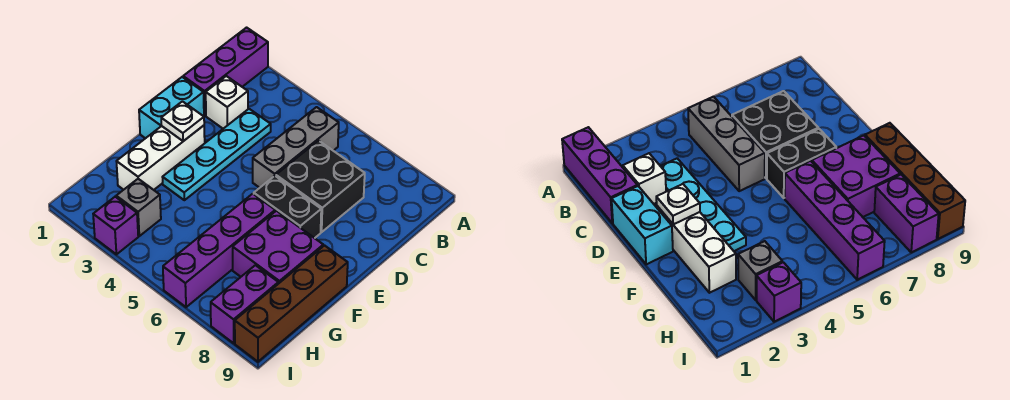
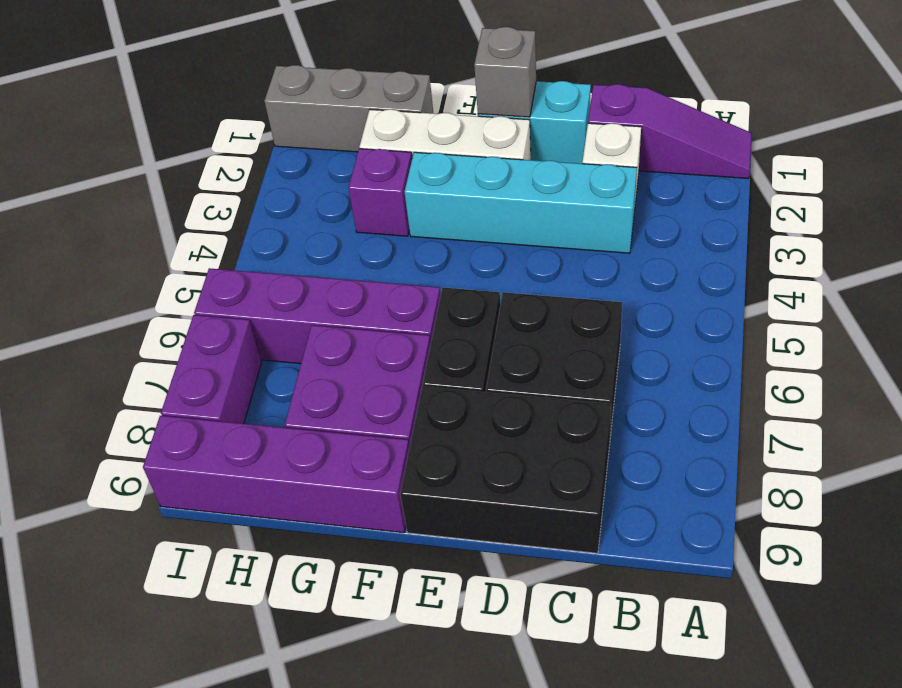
purple brick A1:C1 level 1 -> purple slope A1:C1 level 1 top C
grey brick B5:D5 level 1 -> grey brick G1:I1 level 1
cyan plate C3:F3 level 1 -> cyan brick C3:F3 level 1
none -> black brick C8:E9 level 1
white plate E2 level 2 -> none
brown brick F9:I9 level 1 -> purple brick F9:I9 level 1
grey brick H3 level 1 -> grey brick E1 level 2
purple brick H8:I8 level 1 -> purple brick I7:I8 level 1
purple brick I3 level 1 -> purple brick G3 level 1

